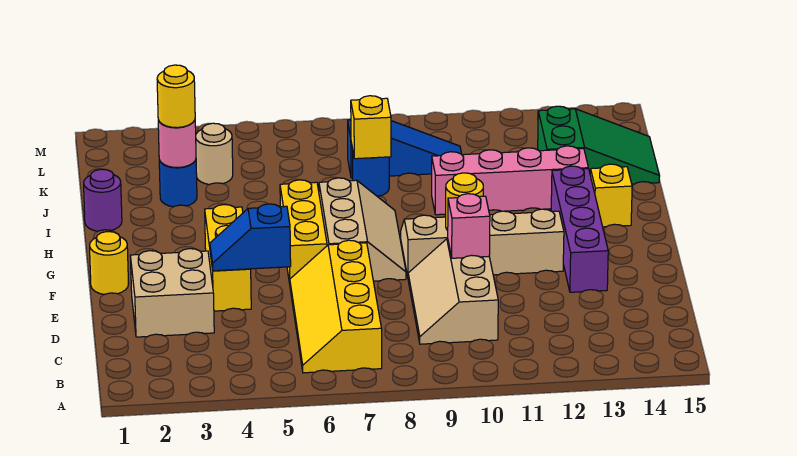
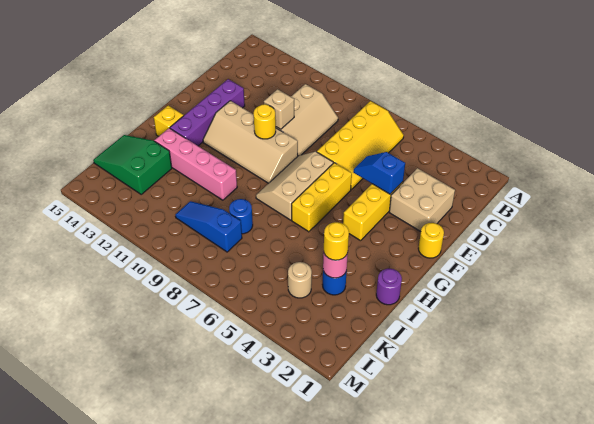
blue slope E4:E5 level 2 top 5 -> blue slope E4:E5 level 2 top 4
pink brick E10 level 2 -> tan brick E10 level 2
yellow brick J8 level 2 -> none

